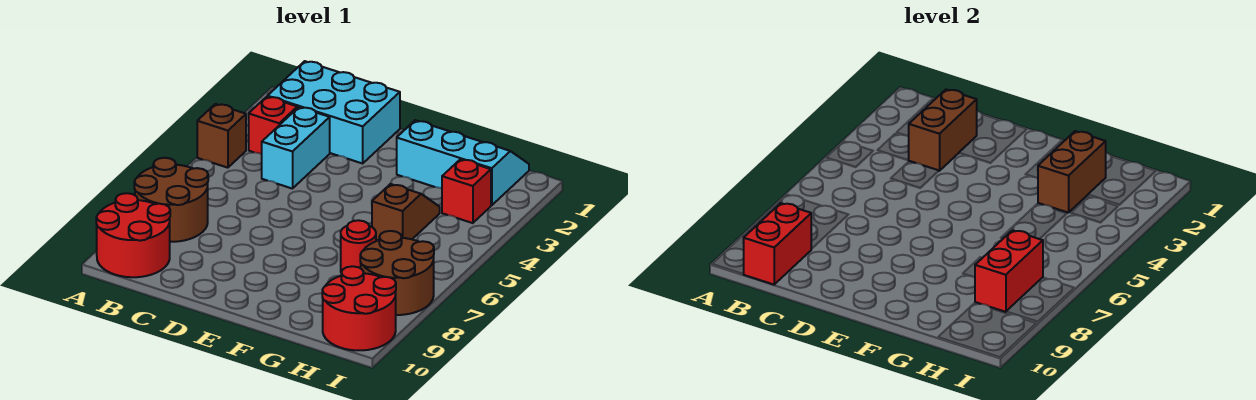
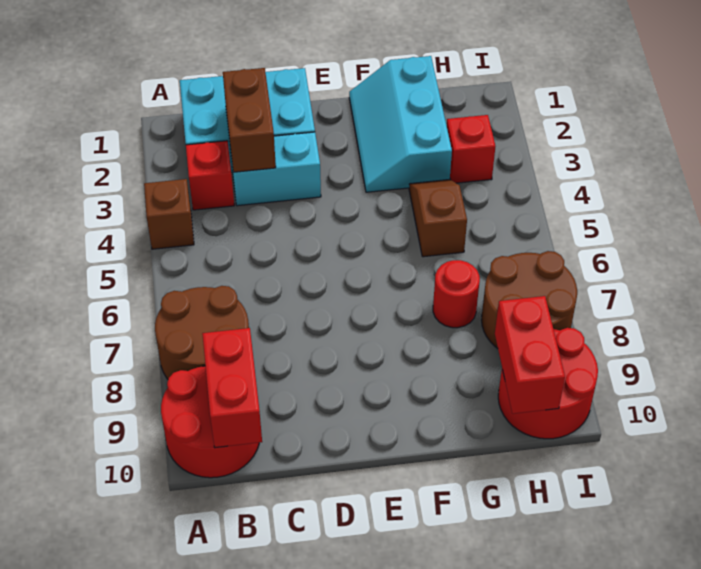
cyan brick C3:C4 level 1 -> cyan brick C3:D3 level 1
cyan slope F1:H2 level 1 top 2 -> cyan slope F1:G3 level 1 top G
brown brick G2:G3 level 2 -> none
red brick H7:H8 level 2 -> red brick H9:H10 level 2

